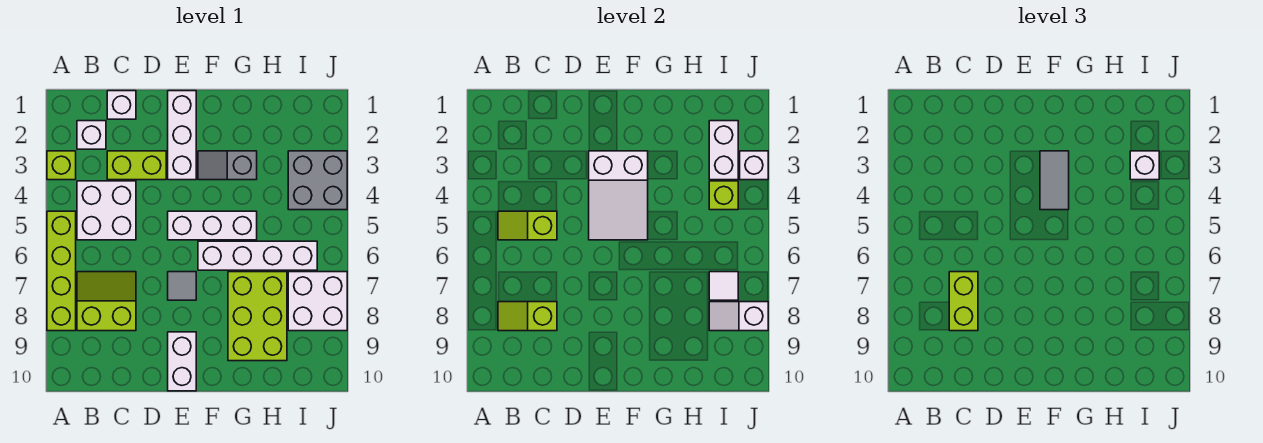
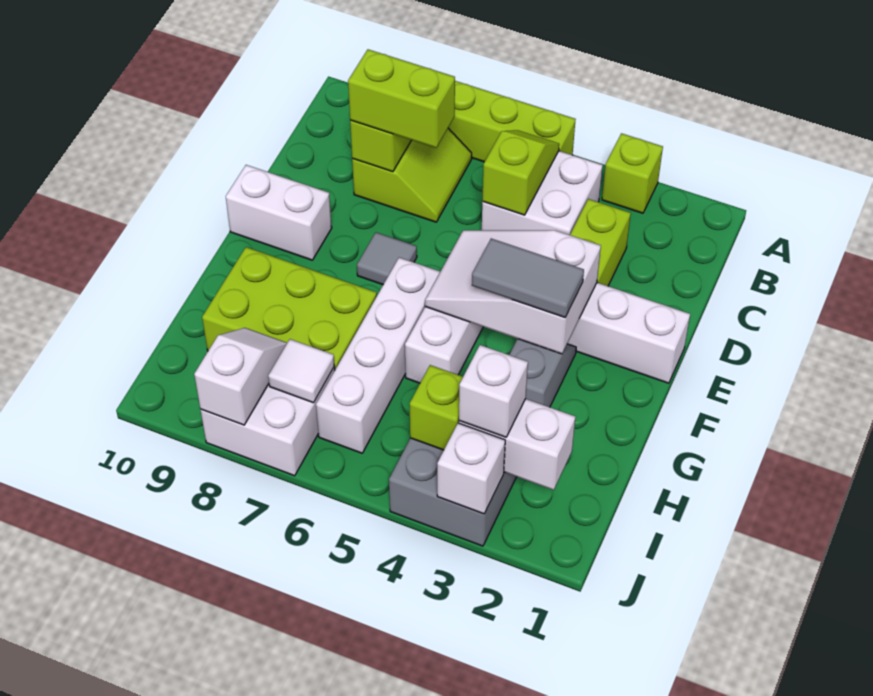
white brick B2 level 1 -> none
white brick C1 level 1 -> none

